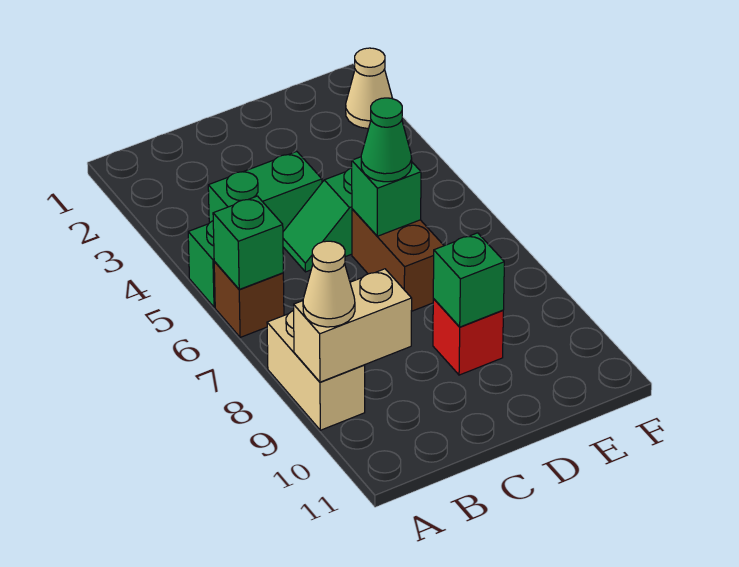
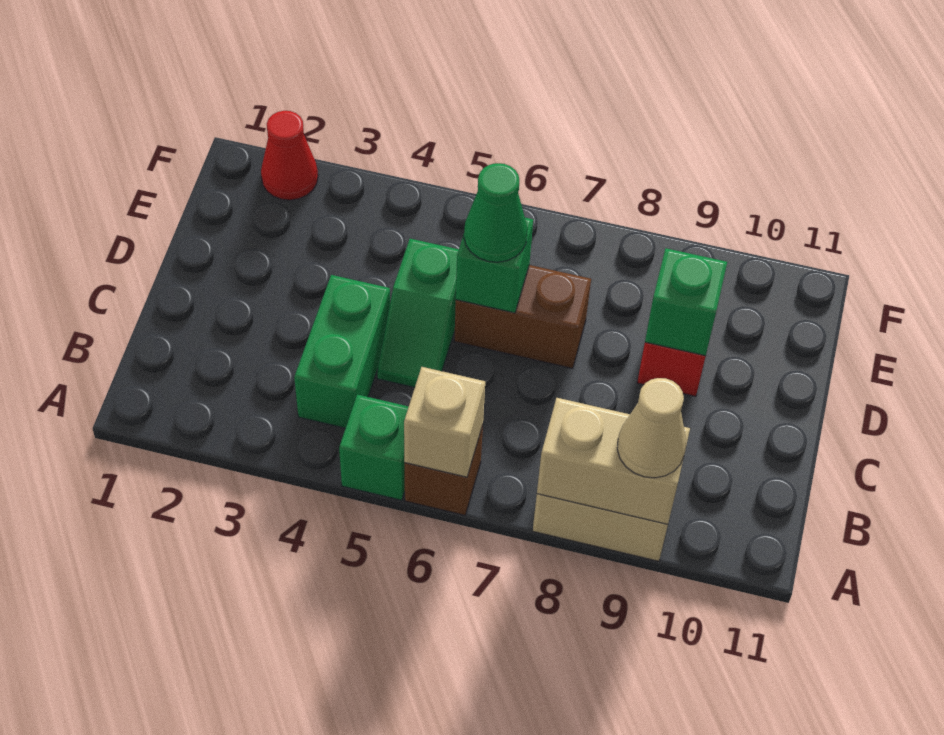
green brick A6 level 2 -> tan brick A6 level 2
tan brick A9:B9 level 2 -> tan brick A8:A9 level 2
tan cone F2 level 1 -> red cone F2 level 1

